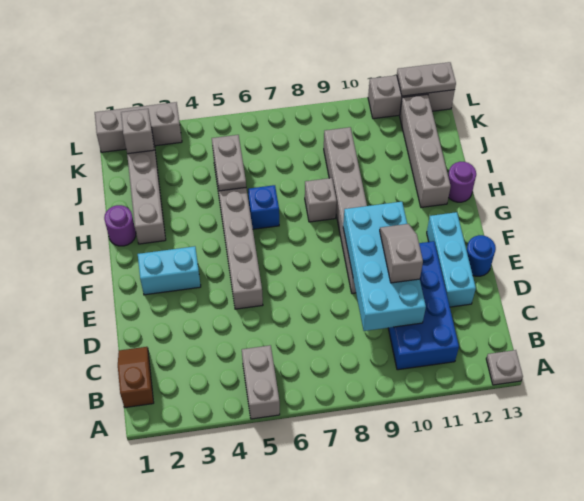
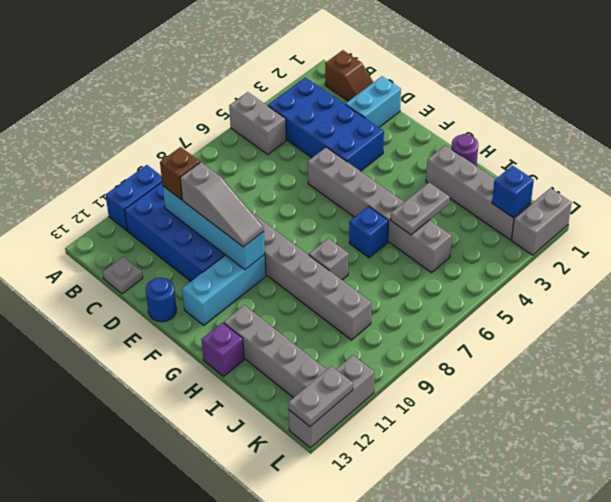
none -> blue brick A10:A11 level 1
grey plate A13 level 1 -> grey plate C13 level 1
none -> blue brick B3:E4 level 1
cyan brick C9:F10 level 2 -> cyan brick C10:F10 level 2
none -> brown brick C10 level 3
grey slope D10:E10 level 3 top D -> grey slope D10:F10 level 3 top D
cyan brick D12:F12 level 1 -> cyan brick F10:F12 level 1
cyan brick F2:F3 level 1 -> cyan brick D1:D2 level 1
purple round brick H13 level 1 -> purple brick H13 level 1
grey plate I5:J5 level 2 -> grey plate I4:I5 level 2
grey brick K2 level 2 -> blue brick K2 level 2
grey brick L1:L3 level 1 -> grey brick L1:L2 level 1

